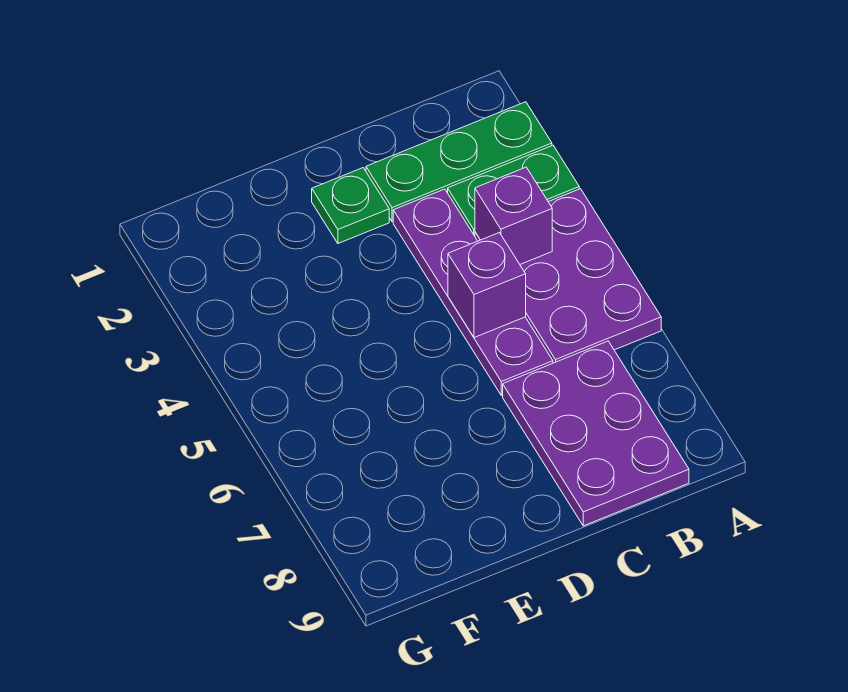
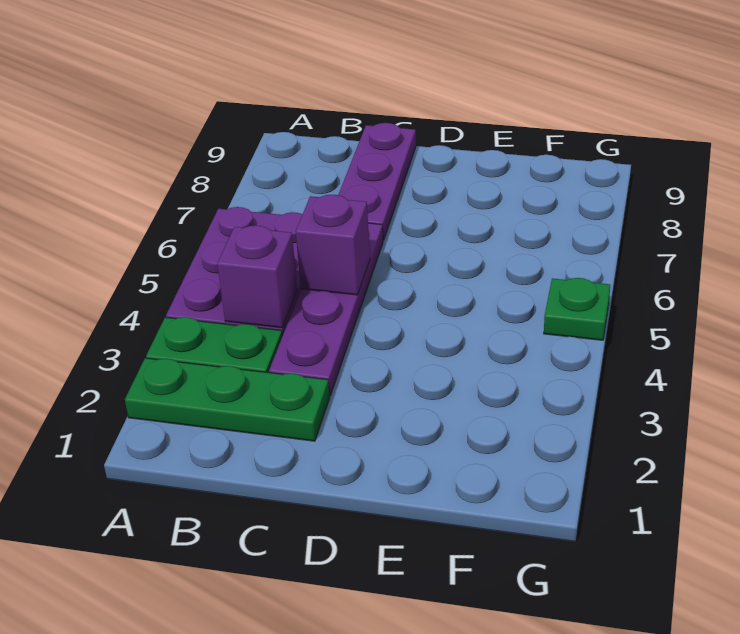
purple plate B7:C9 level 1 -> purple plate C7:C9 level 1
green plate D2 level 1 -> green plate G5 level 1

